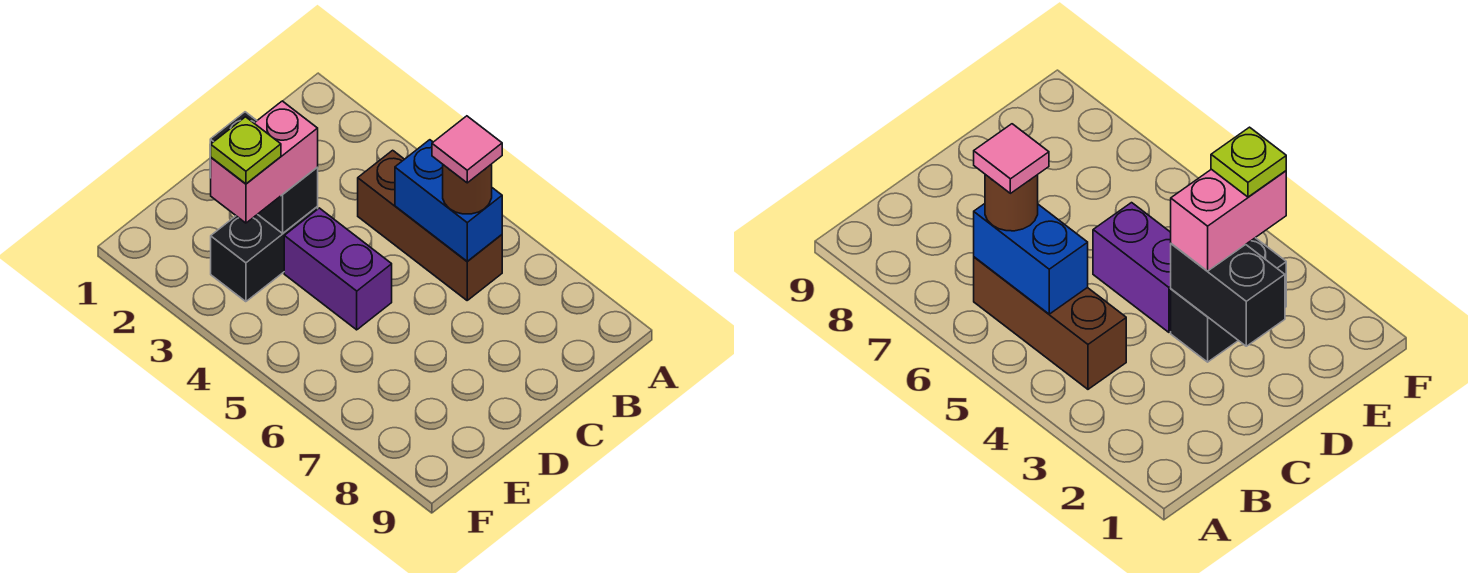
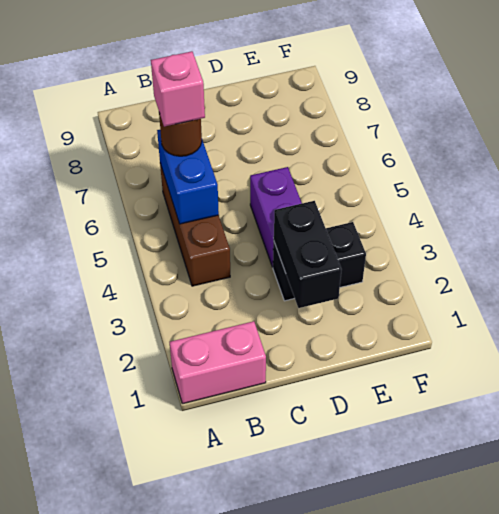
pink tile B6 level 4 -> pink brick B6 level 4
pink brick D3:E3 level 3 -> pink brick A1:B1 level 1
lime plate E3 level 4 -> none

